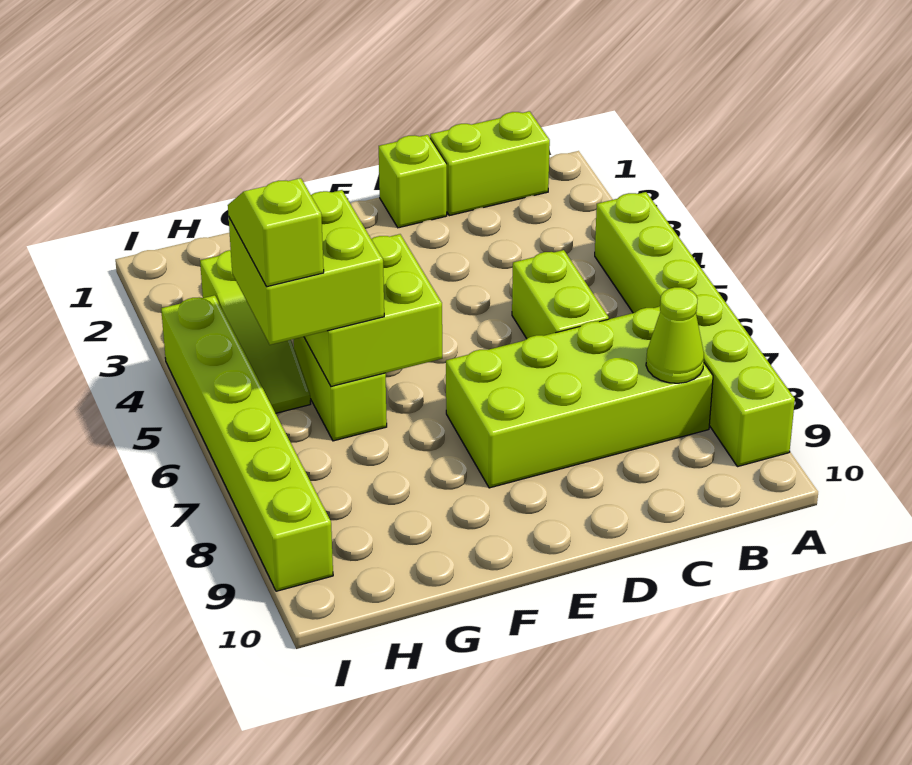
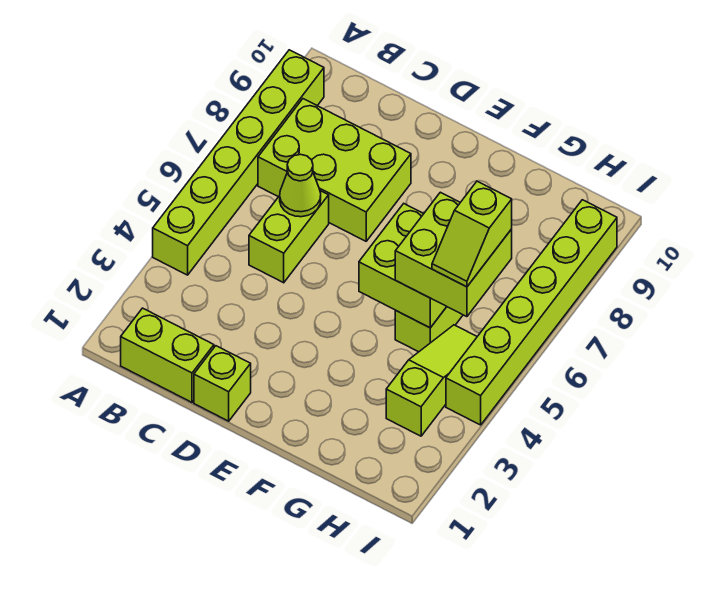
lime brick B7:E8 level 1 -> lime brick B7:D8 level 1
lime cone B8 level 2 -> lime cone C6 level 2

